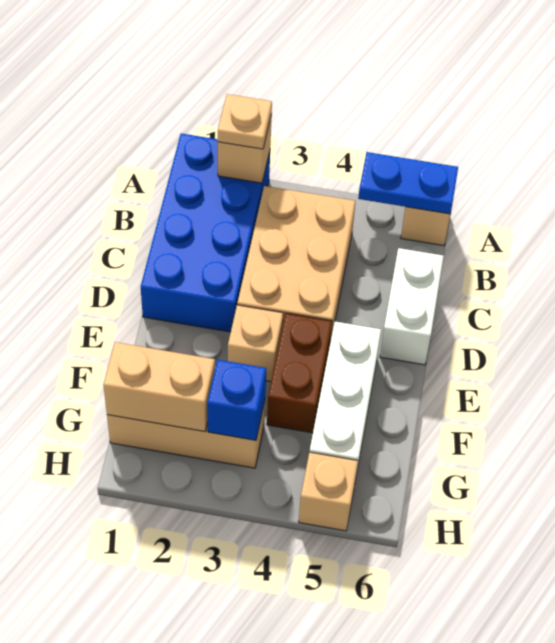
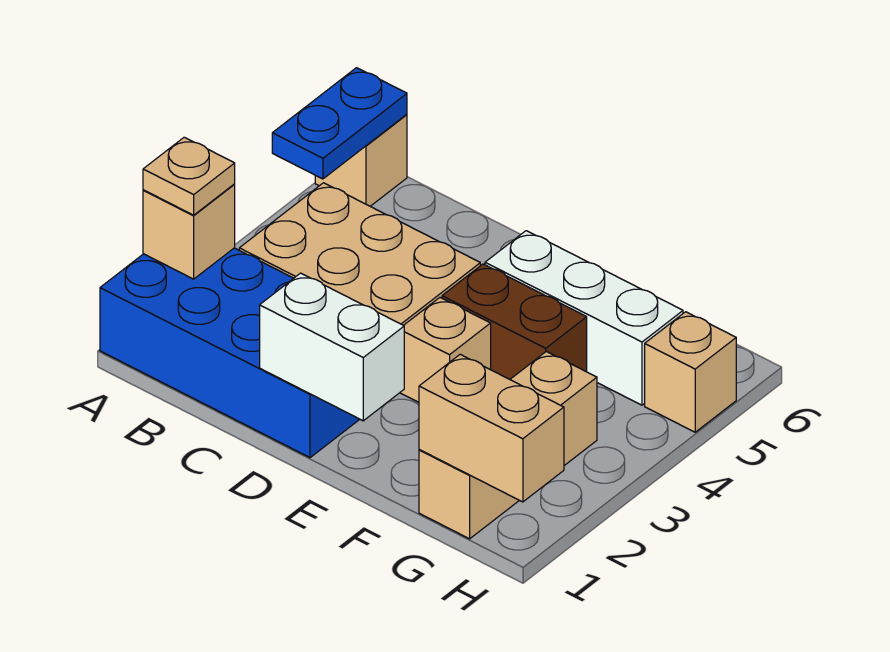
white brick C6:D6 level 1 -> white brick D1:E1 level 2
tan brick G1:G2 level 2 -> tan brick G1:H1 level 2
blue brick G3 level 2 -> none

